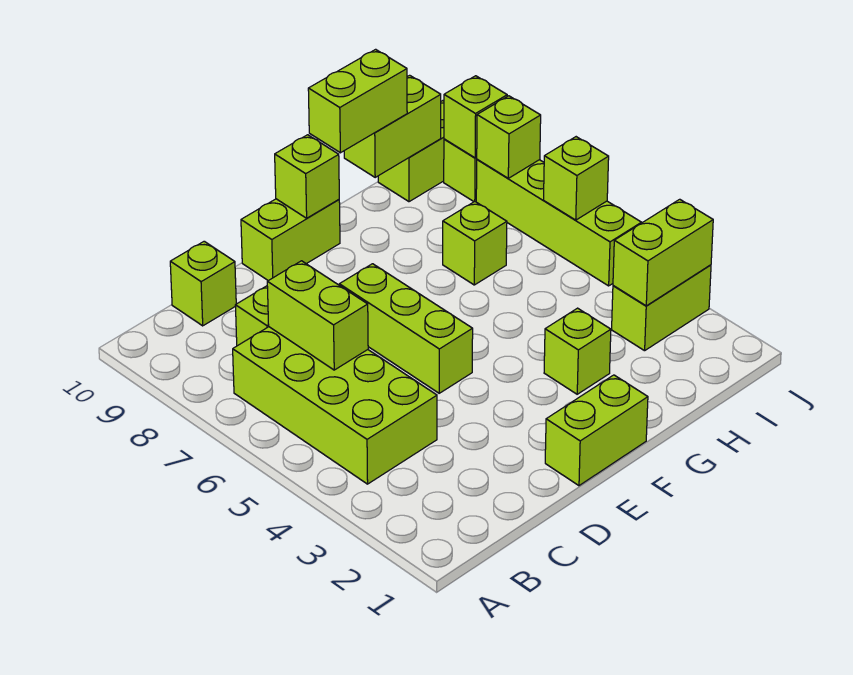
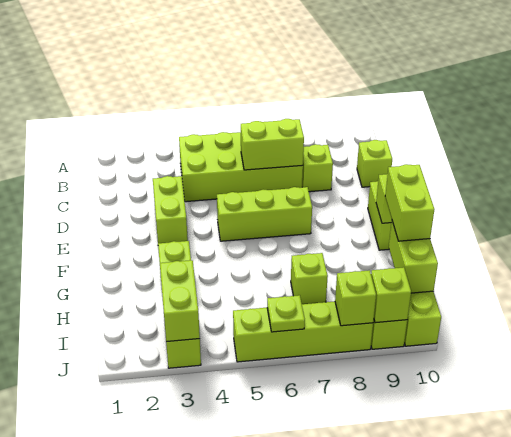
lime brick E1:F1 level 1 -> lime brick D3:E3 level 1
lime brick J6 level 2 -> lime plate J6 level 2

